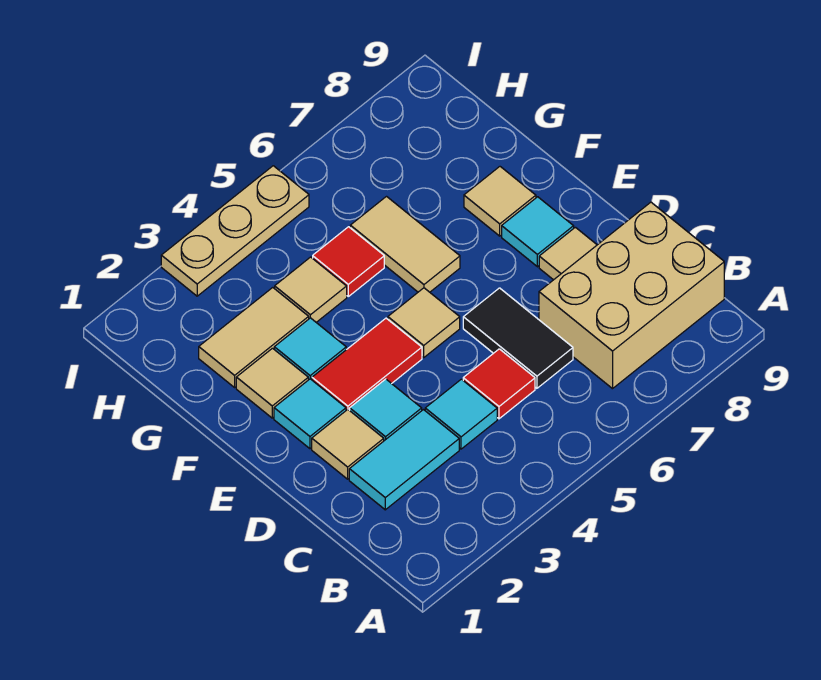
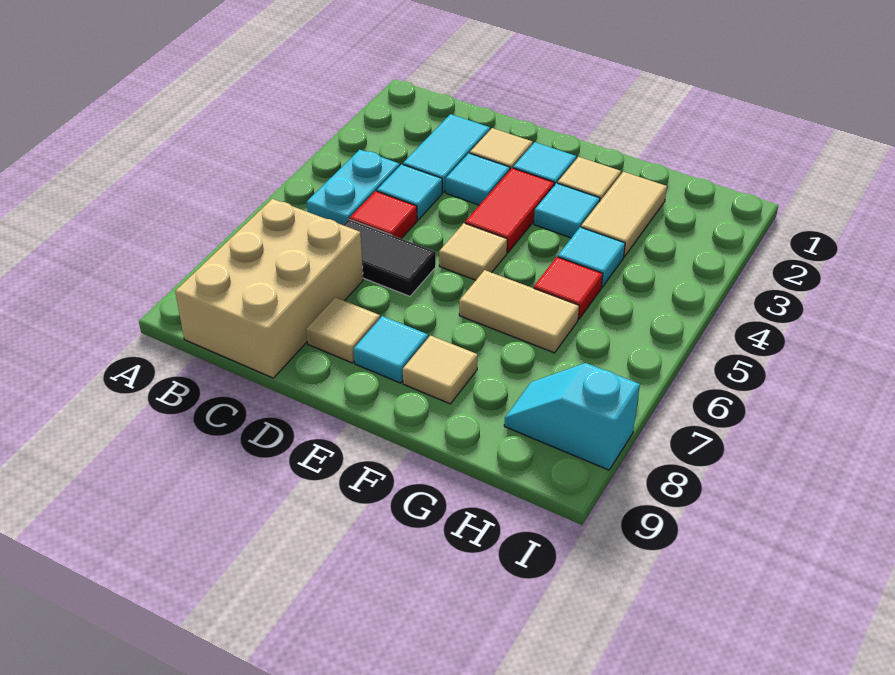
none -> cyan plate B4:B5 level 1
tan tile G4 level 1 -> cyan tile G4 level 1
none -> cyan slope H8:I8 level 1 top I
tan plate I3:I5 level 1 -> none

